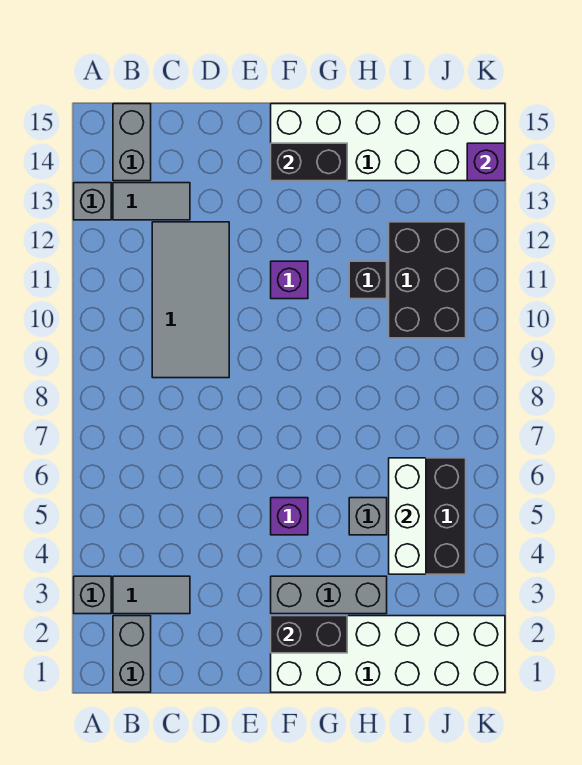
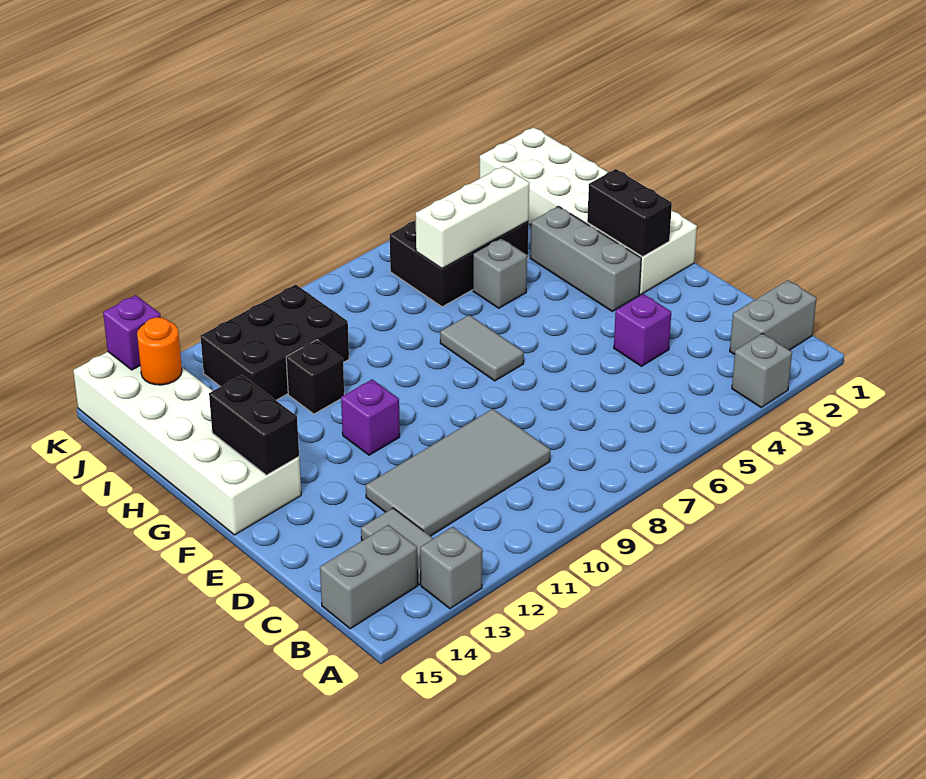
grey tile B3:C3 level 1 -> grey tile F7:G7 level 1
purple brick F5 level 1 -> purple brick D4 level 1
none -> orange round brick J14 level 2

